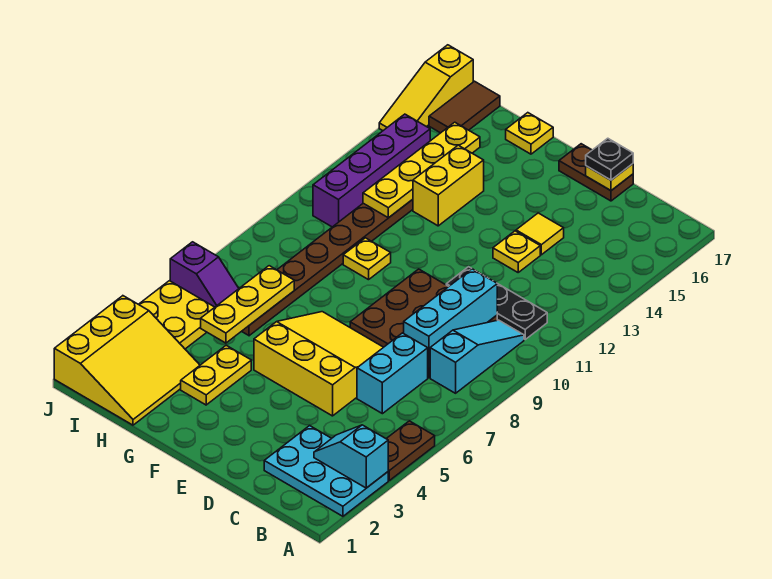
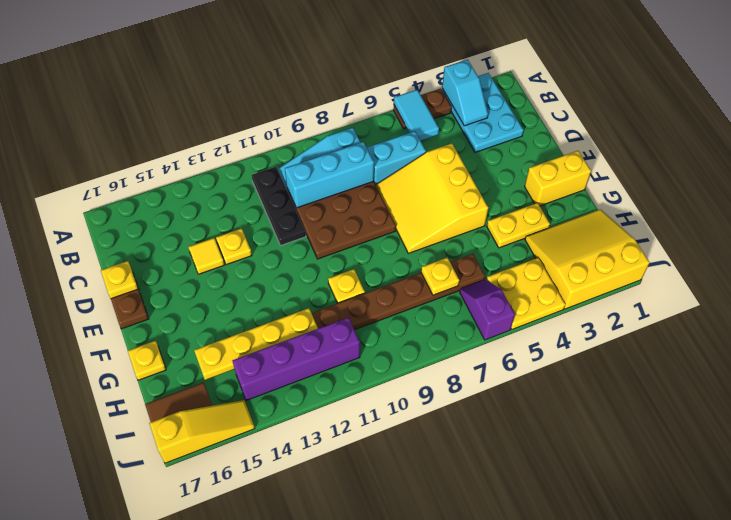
none -> cyan tile A5:B5 level 2
black plate D17 level 3 -> none
yellow brick G13:G14 level 1 -> yellow brick F1:F2 level 1
yellow plate H5:H7 level 2 -> yellow plate H7 level 2

